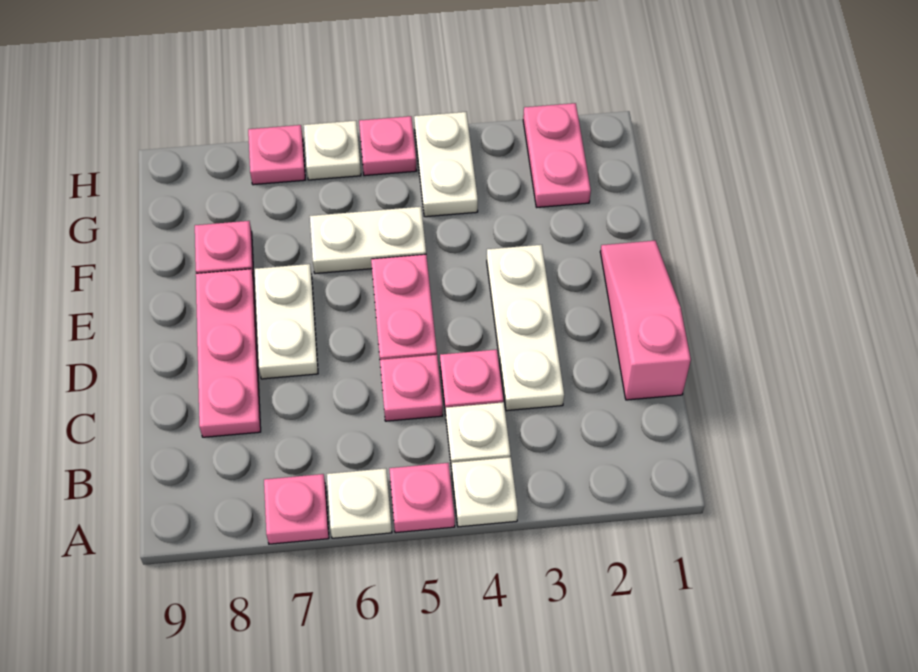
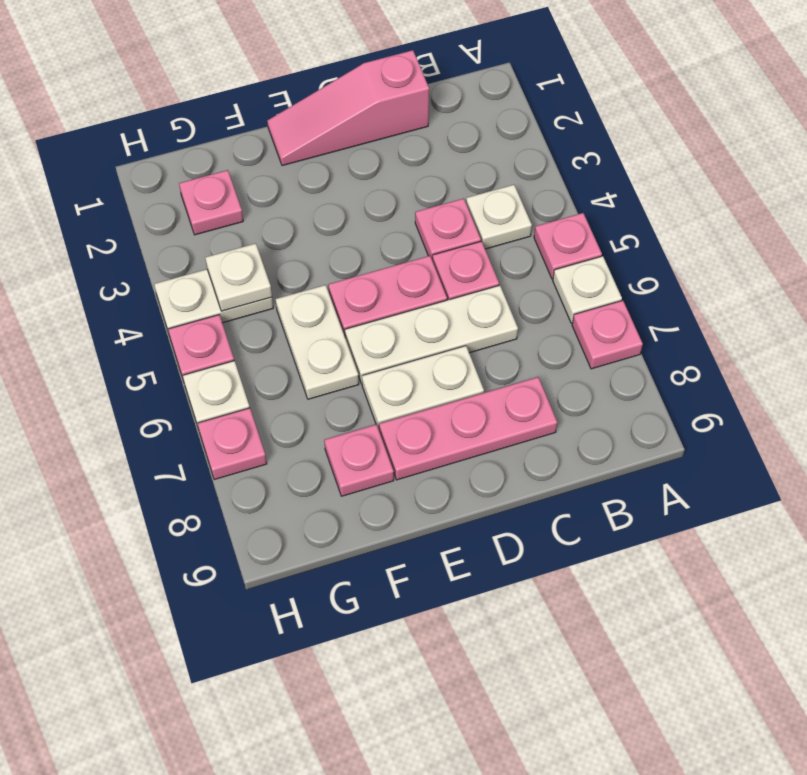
white plate A4 level 1 -> white plate G4 level 2
white plate C3:E3 level 1 -> white plate C6:E6 level 1
pink plate G2:H2 level 1 -> pink plate G2 level 1

